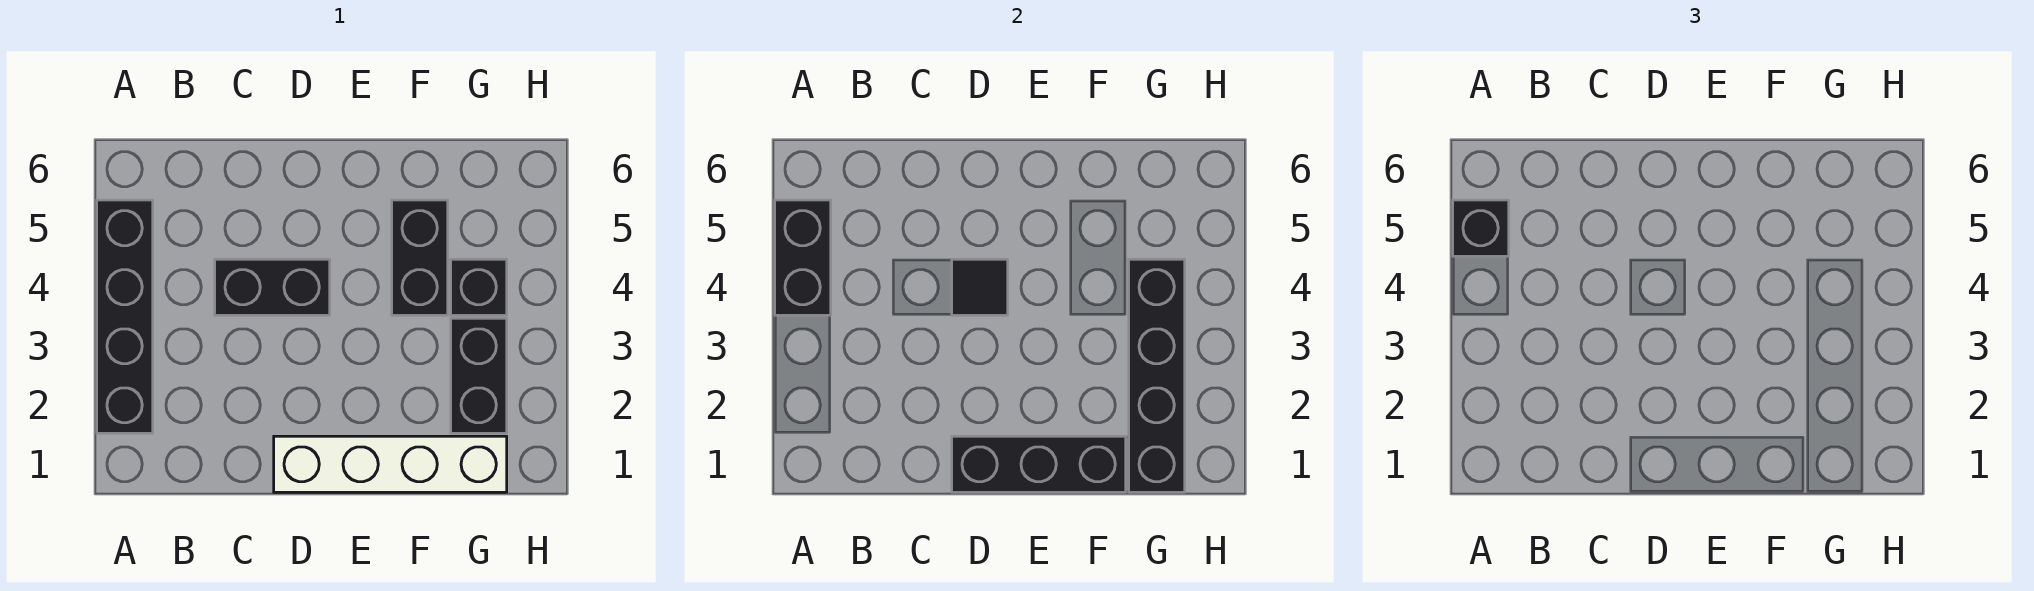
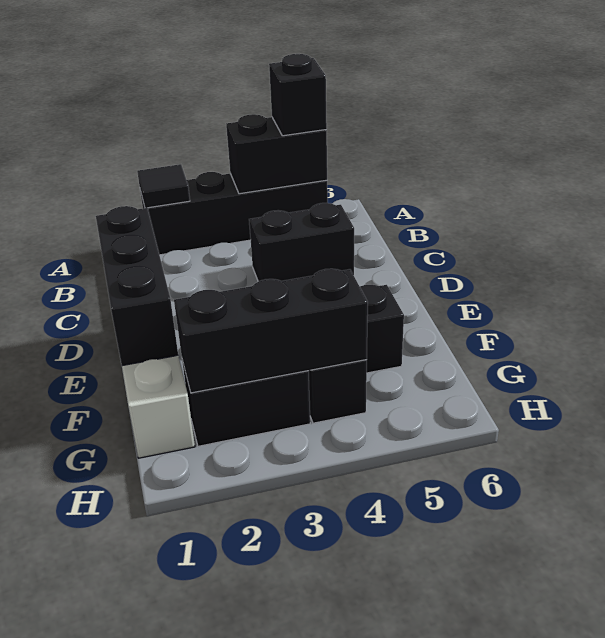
black brick C4:D4 level 1 -> black brick C4:C5 level 1
black tile D4 level 2 -> black tile A2 level 2
black brick G1:G4 level 2 -> black brick G2:G4 level 2

